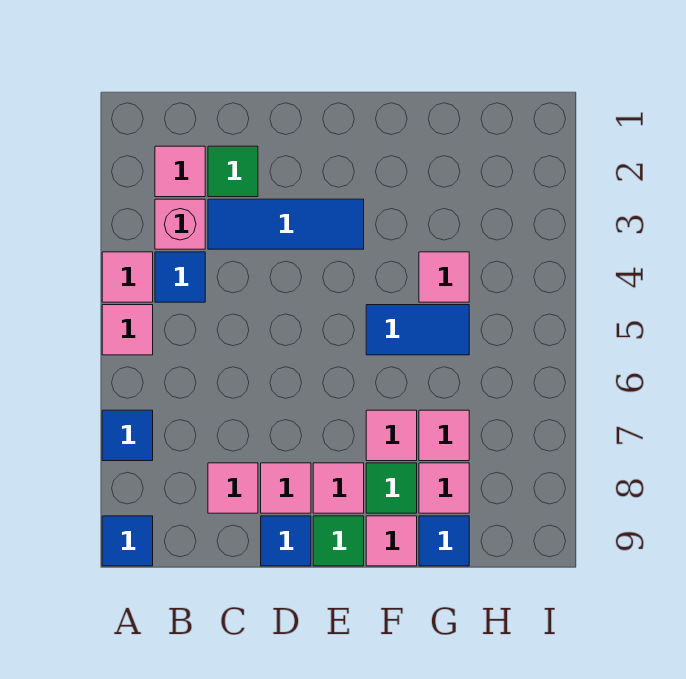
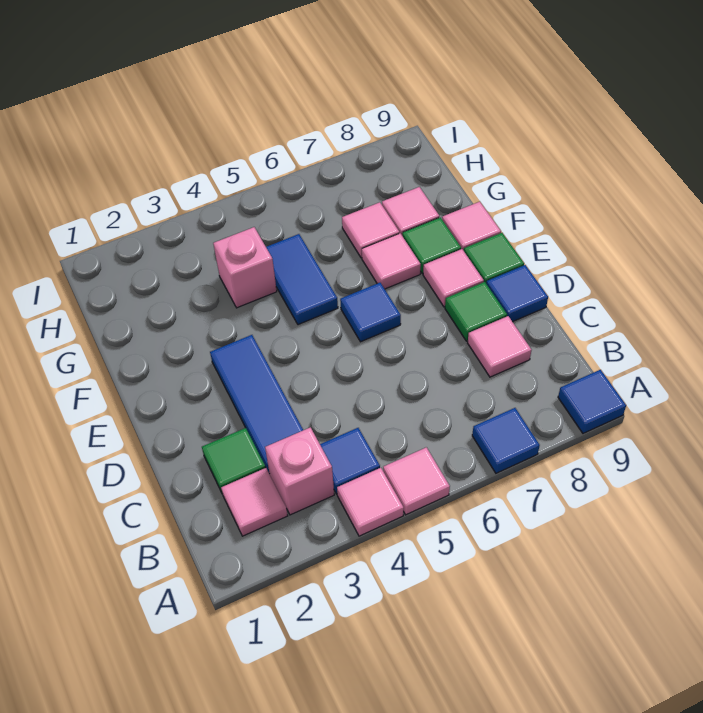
pink tile D8 level 1 -> green tile D8 level 1
pink tile G4 level 1 -> pink brick G4 level 1
blue tile G9 level 1 -> blue tile E6 level 1

